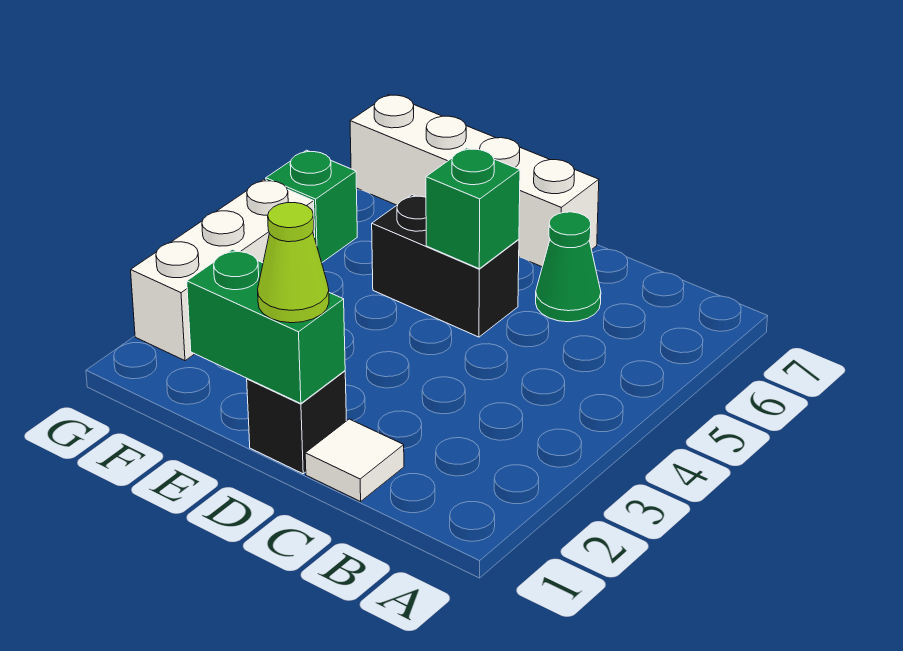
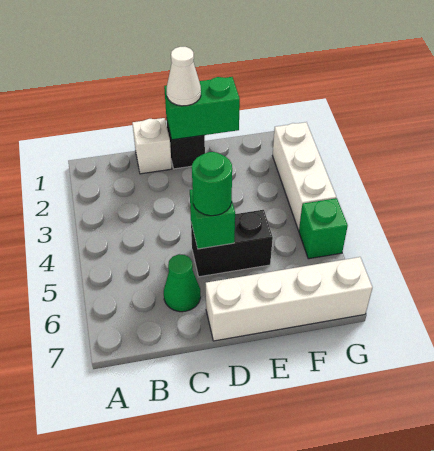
white tile C1 level 1 -> white brick C1 level 1
lime cone D1 level 3 -> white cone D1 level 3
none -> green round brick D5 level 3

